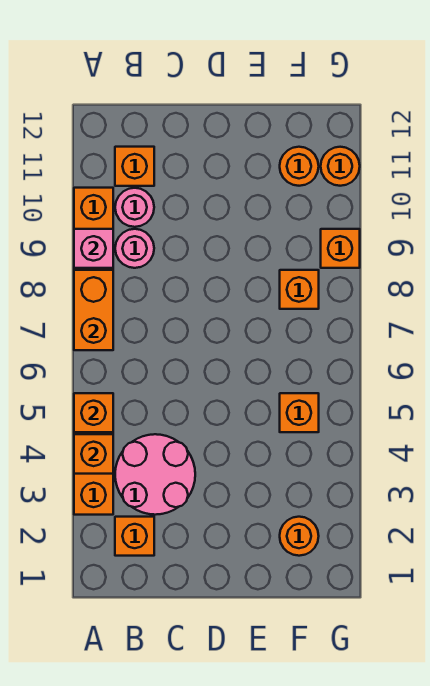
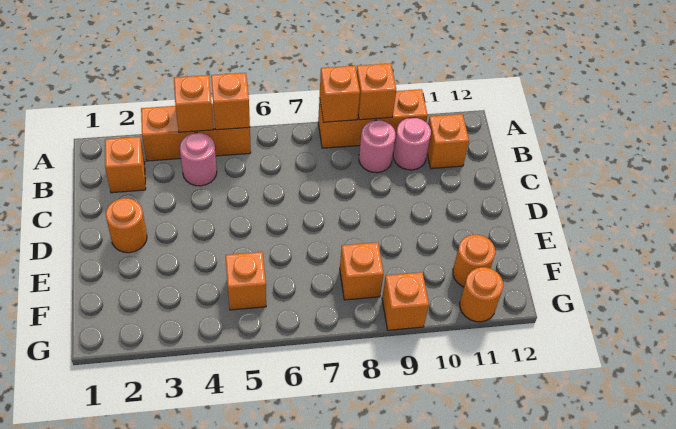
orange brick A7:A8 level 2 -> orange brick A8 level 2
pink brick A9 level 2 -> orange brick A9 level 2
pink round brick B3:C4 level 1 -> pink round brick B4 level 1
orange round brick F2 level 1 -> orange round brick D2 level 1

